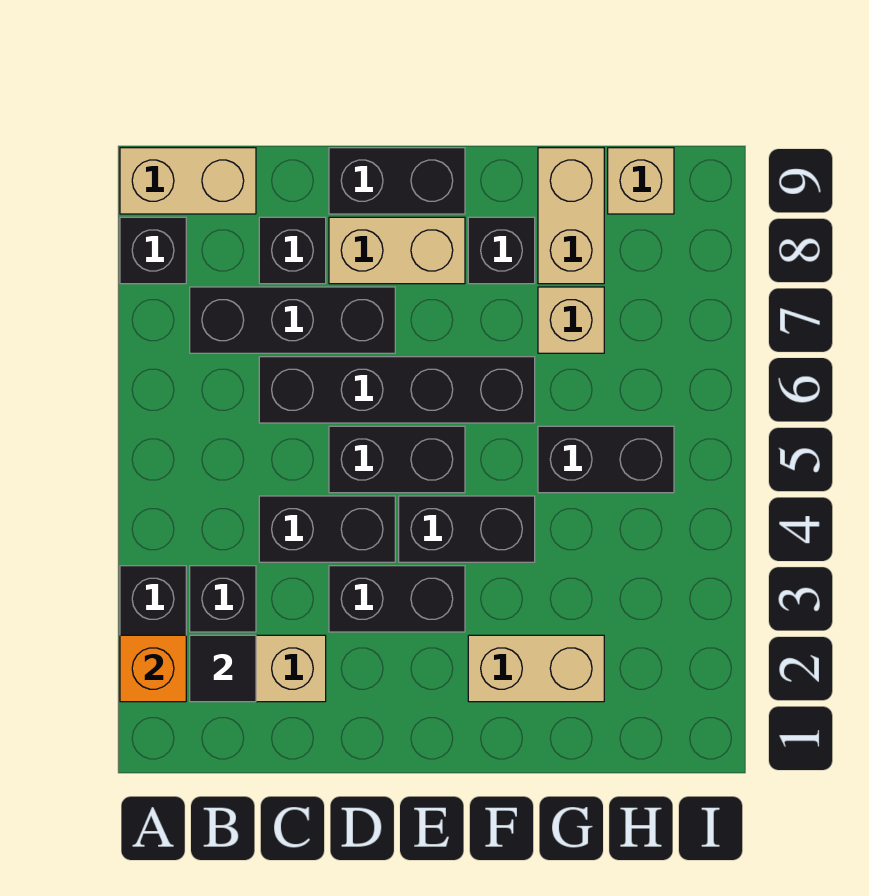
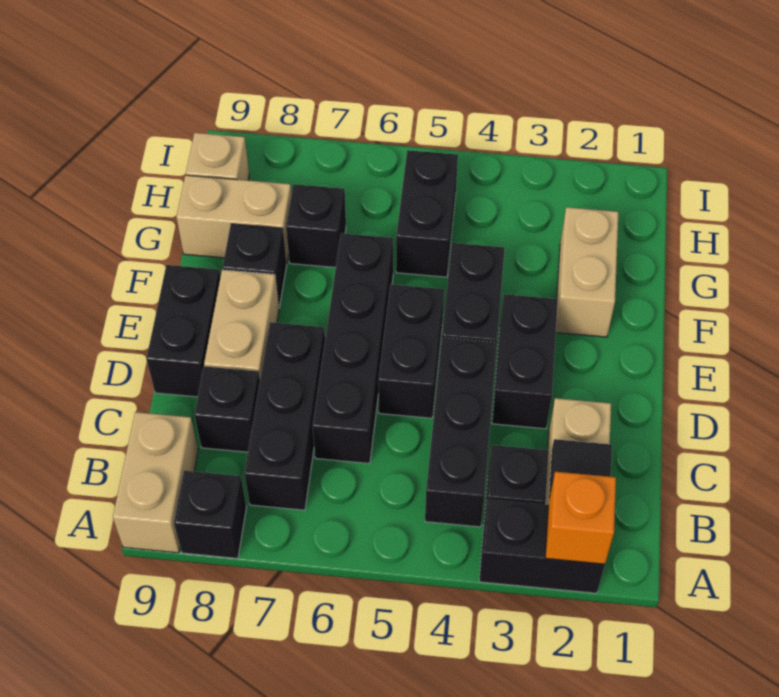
black brick C4:D4 level 1 -> black brick B4:D4 level 1
tan brick G7 level 1 -> black brick G7 level 1

